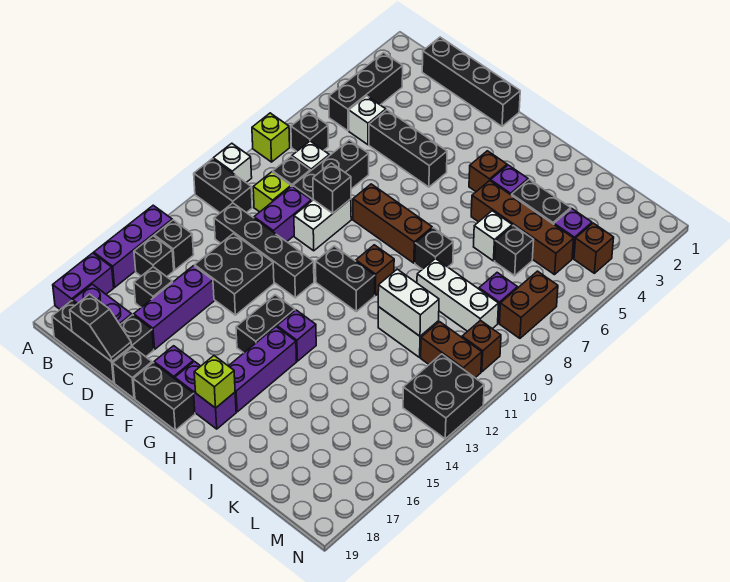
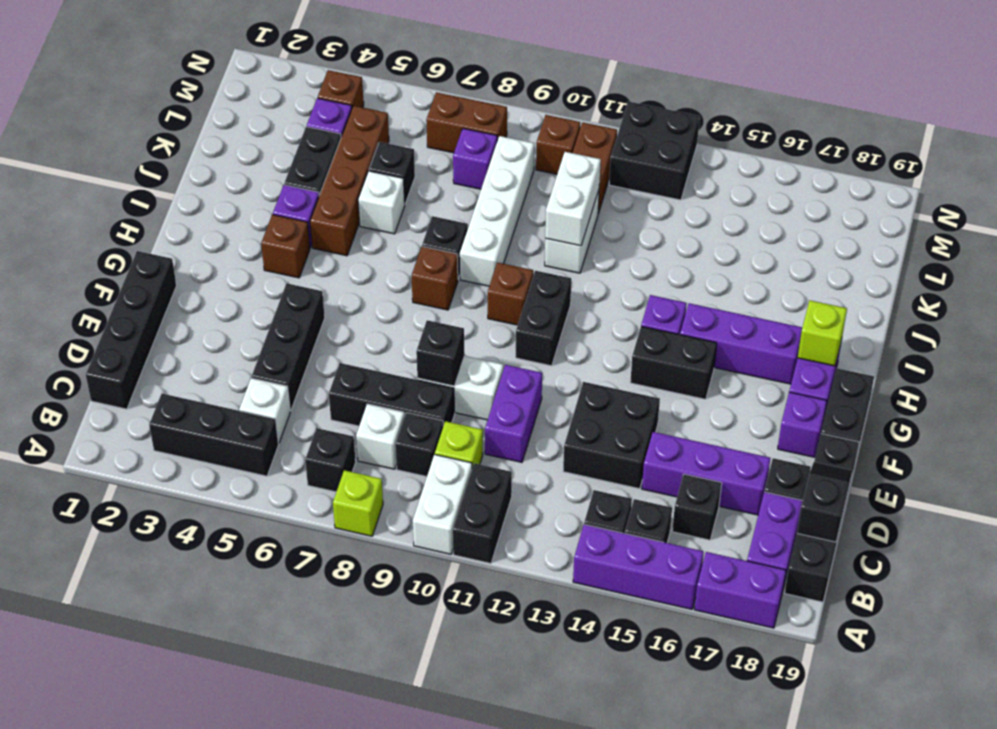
white brick A10 level 1 -> white brick A10:B10 level 1
black brick C12:F12 level 1 -> none
purple brick D10:D11 level 1 -> purple brick D11:E11 level 1
brown brick F8:H8 level 1 -> brown brick H8 level 1
white brick J9:L9 level 1 -> white brick I9:L9 level 1

